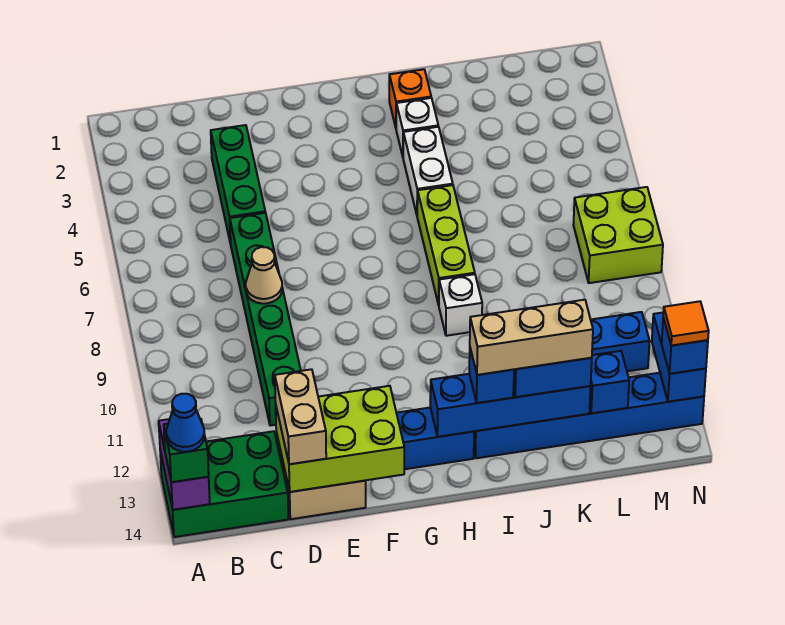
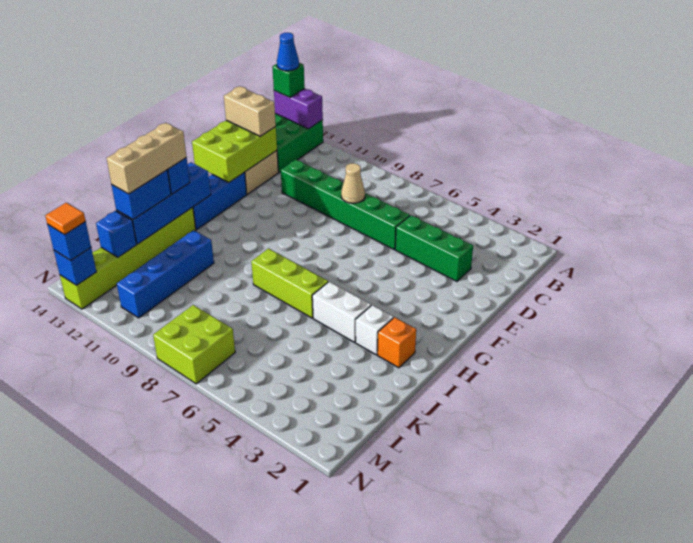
white brick I9 level 1 -> none
blue brick I13:N13 level 1 -> lime brick I13:N13 level 1
blue brick N12:N13 level 2 -> blue brick N13 level 2

